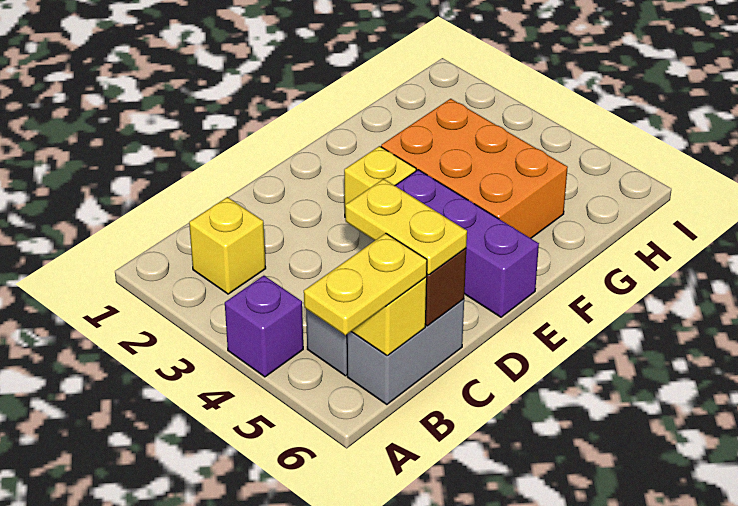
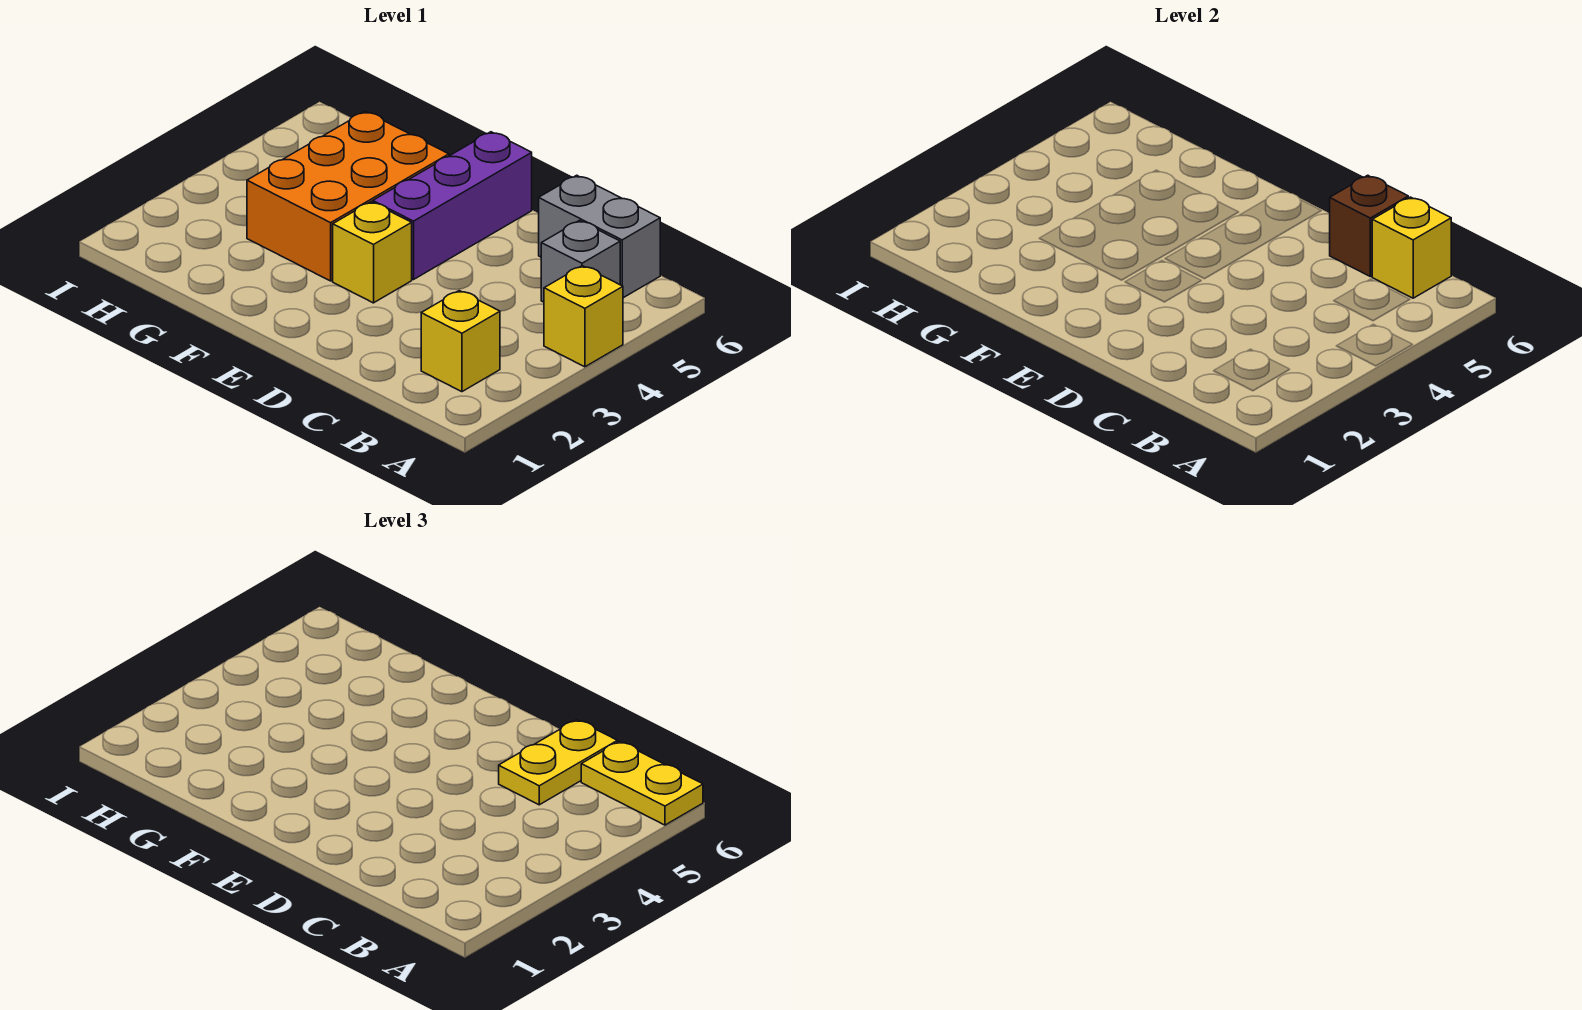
purple brick A4 level 1 -> yellow brick A4 level 1

